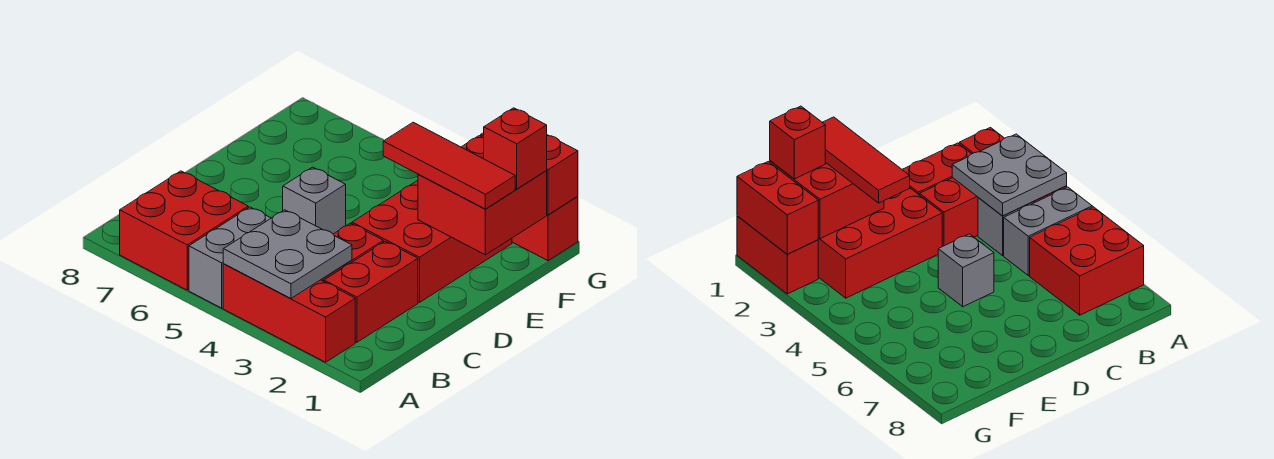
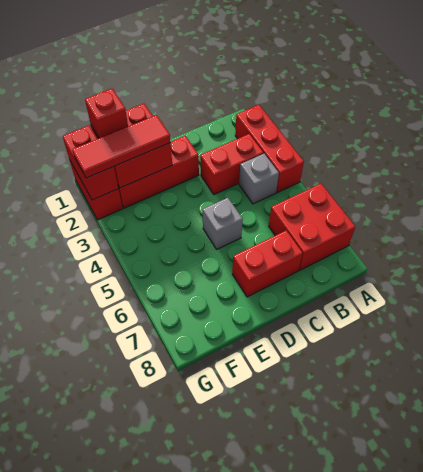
grey plate A3:B4 level 2 -> none
grey brick A5:B5 level 1 -> none
red brick B2:C2 level 1 -> red brick C7:D7 level 1
red brick D2:F3 level 1 -> red brick D2:F2 level 1
red tile E1:E3 level 3 -> red tile E2:G2 level 3

